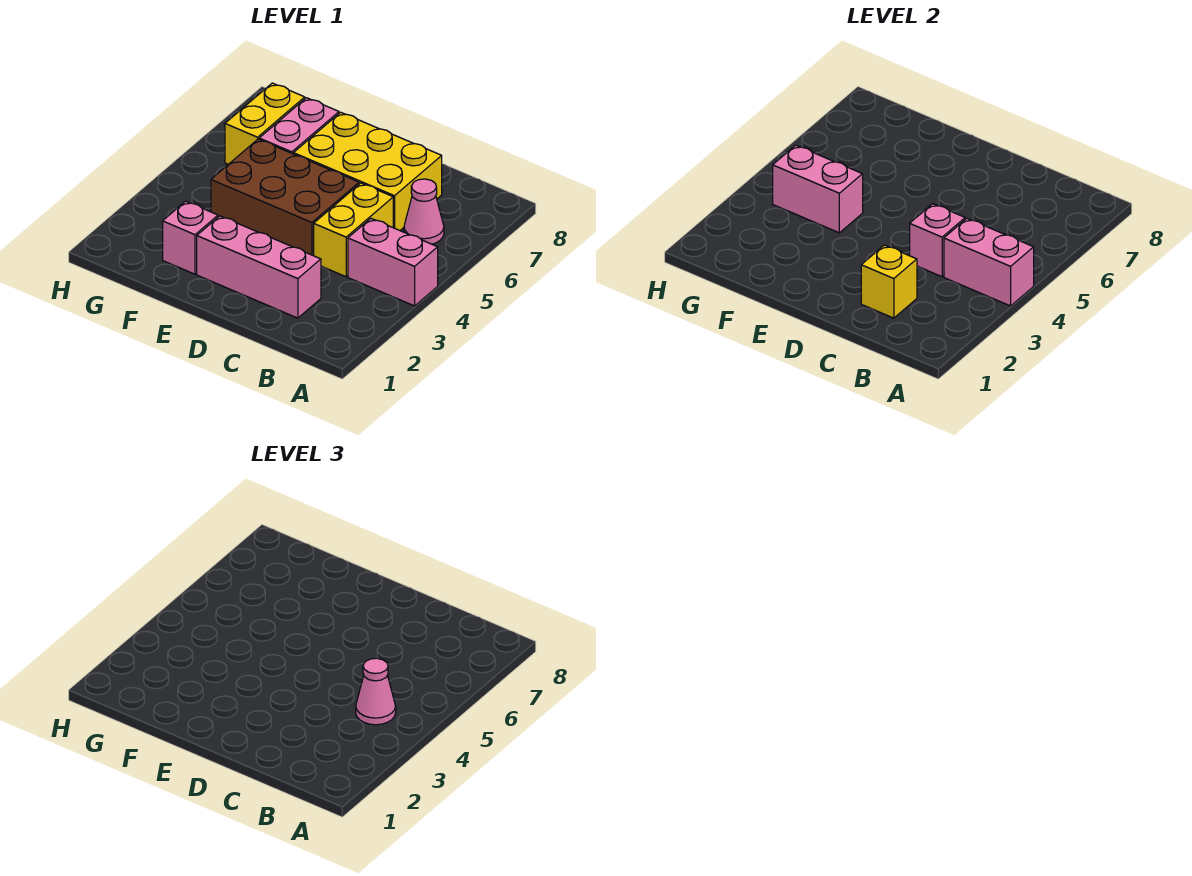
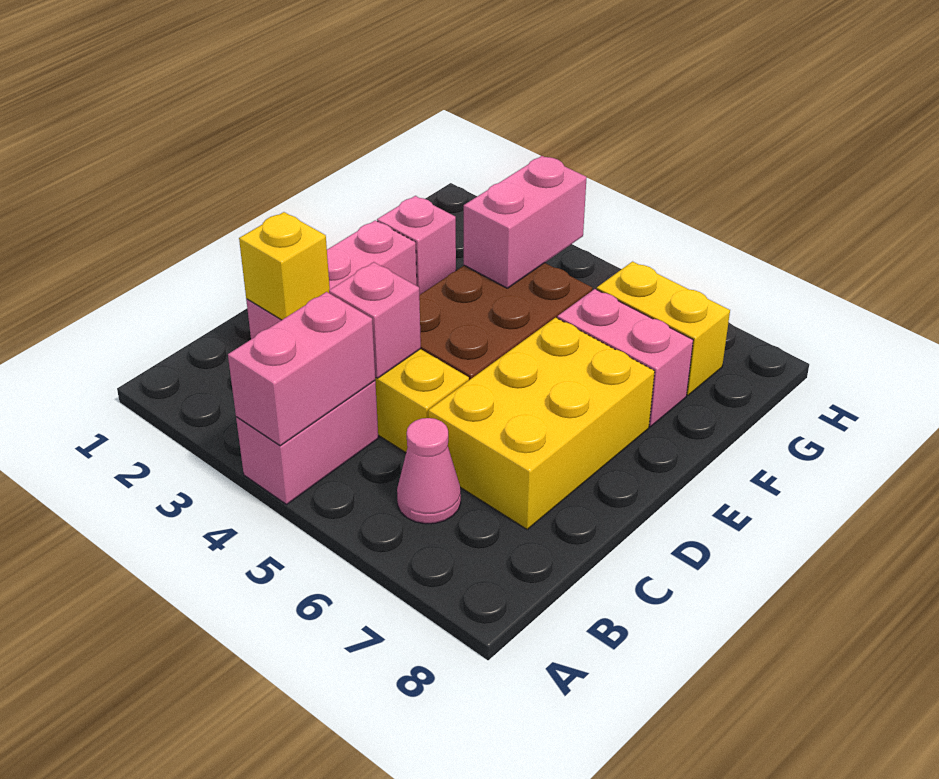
pink cone B4 level 3 -> none

